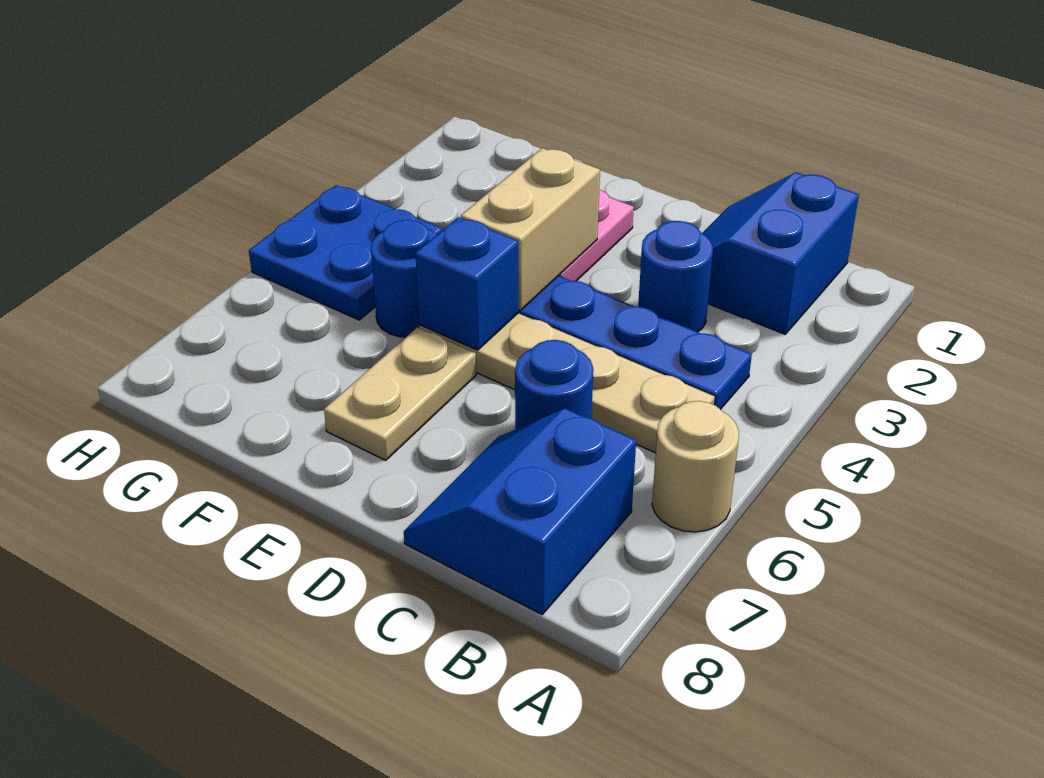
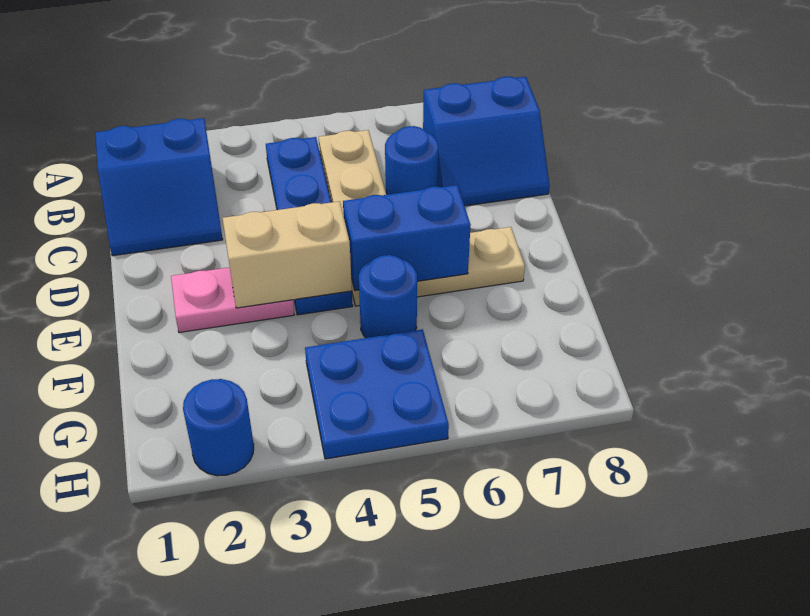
tan round brick A6 level 1 -> none
blue round brick C3 level 1 -> blue round brick H2 level 1
blue brick E5 level 2 -> blue brick E5:E6 level 2

